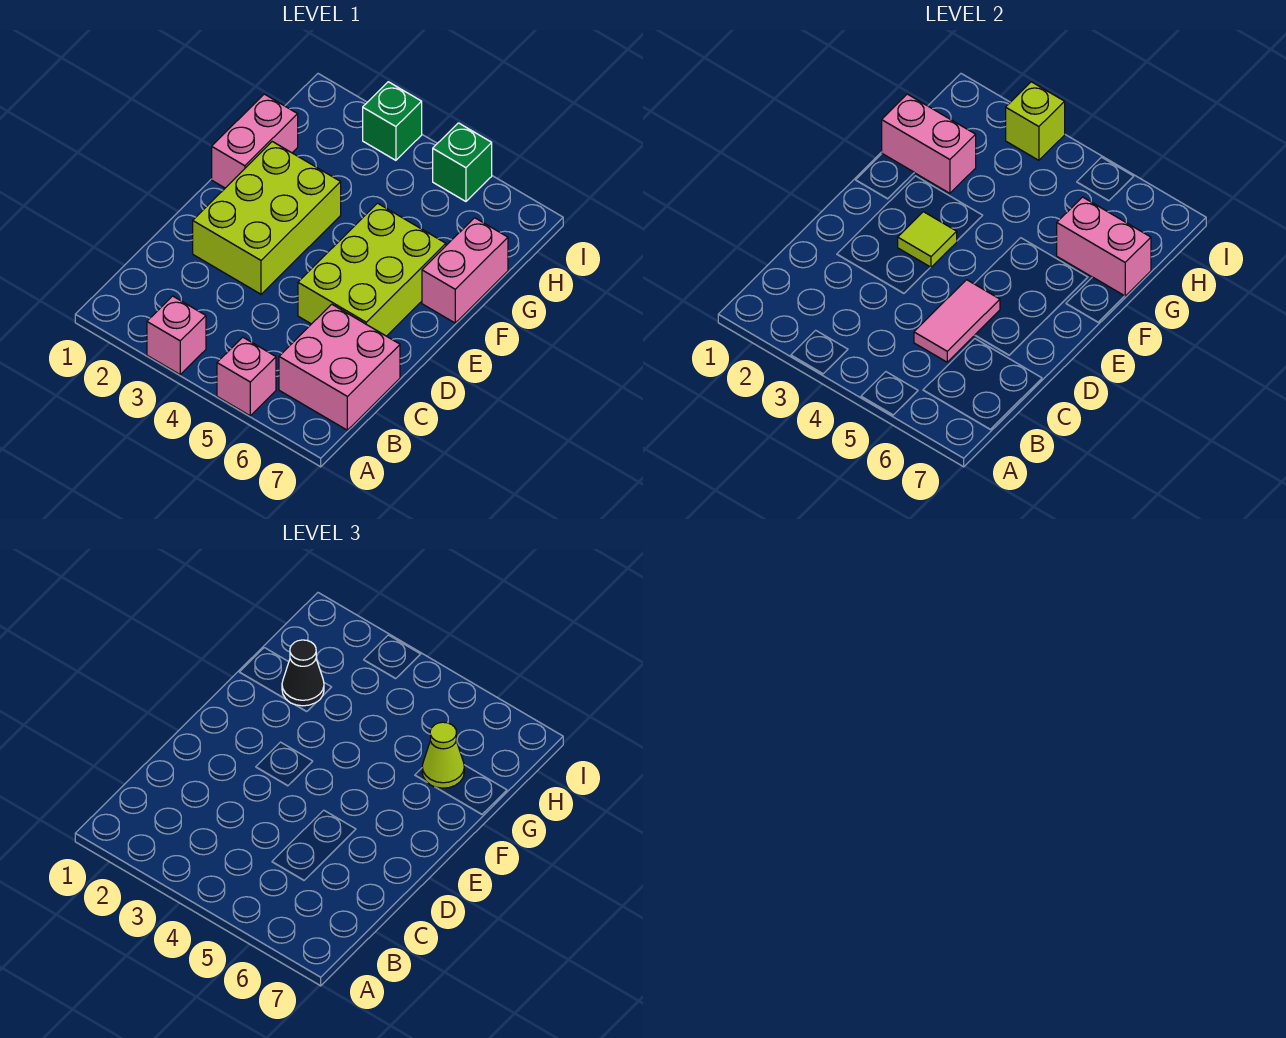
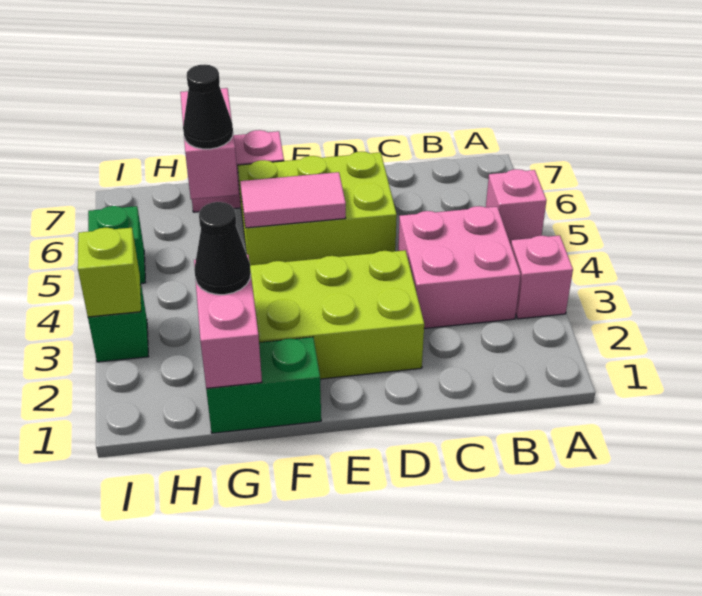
pink brick B6:C7 level 1 -> pink brick B3:C4 level 1
pink tile C5:D5 level 2 -> pink tile E5:F5 level 2
lime tile E3 level 2 -> none
pink brick F1:G1 level 1 -> green brick F1:G1 level 1
lime cone G6 level 3 -> black cone G6 level 3

